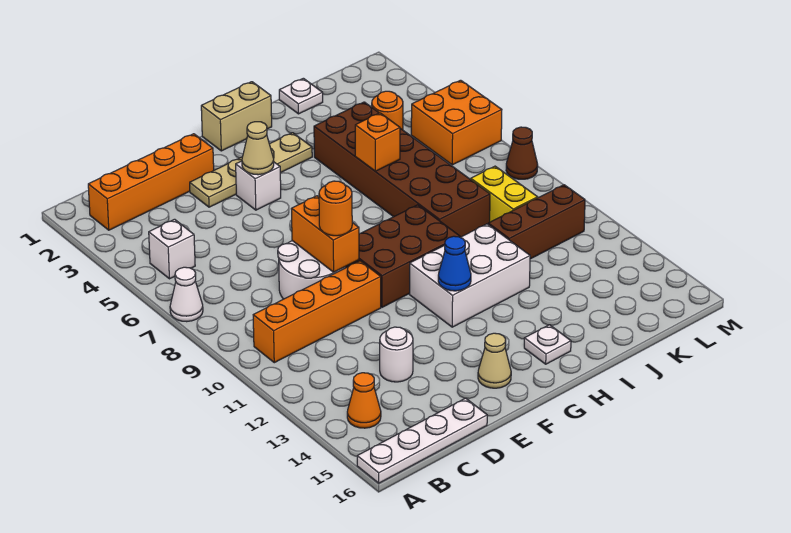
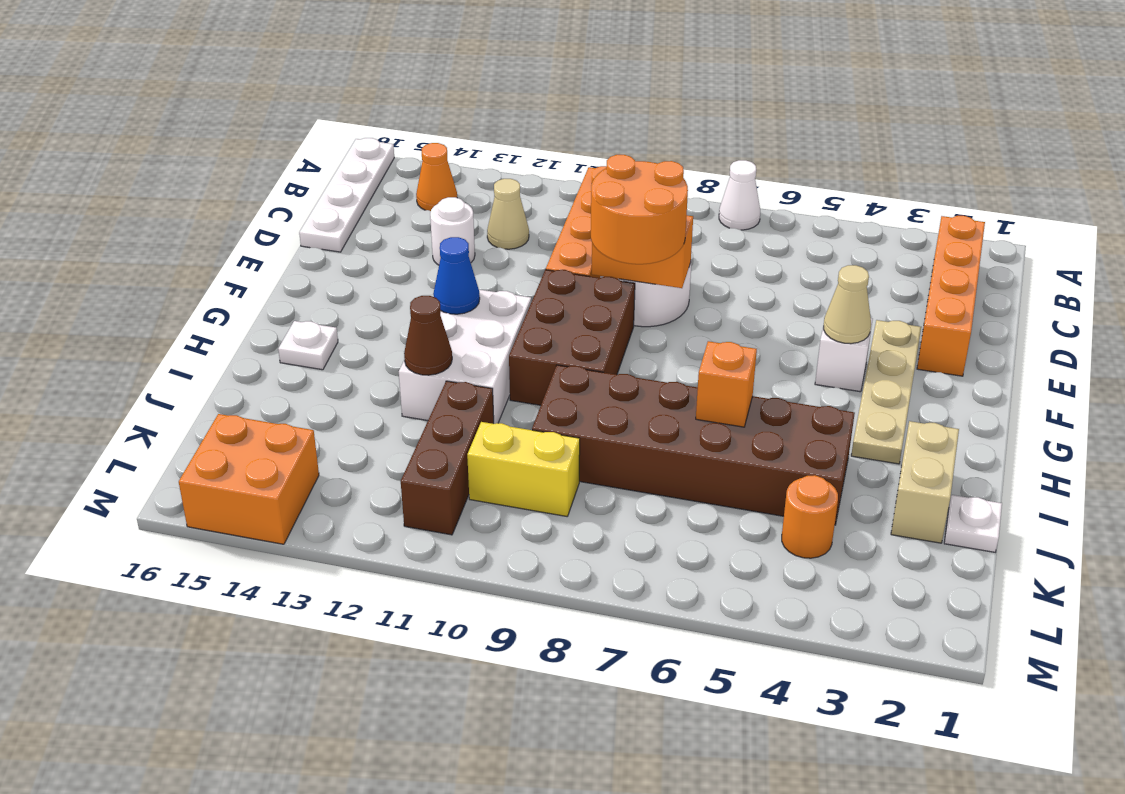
white brick B5 level 1 -> none
orange round brick E9 level 3 -> orange round brick E8:F9 level 3
tan cone F15 level 1 -> tan cone C12 level 1
tan brick G1:H1 level 1 -> tan brick I2:J2 level 1
orange brick L5:M6 level 1 -> orange brick L14:M15 level 1
brown cone M8 level 1 -> brown cone I12 level 2

